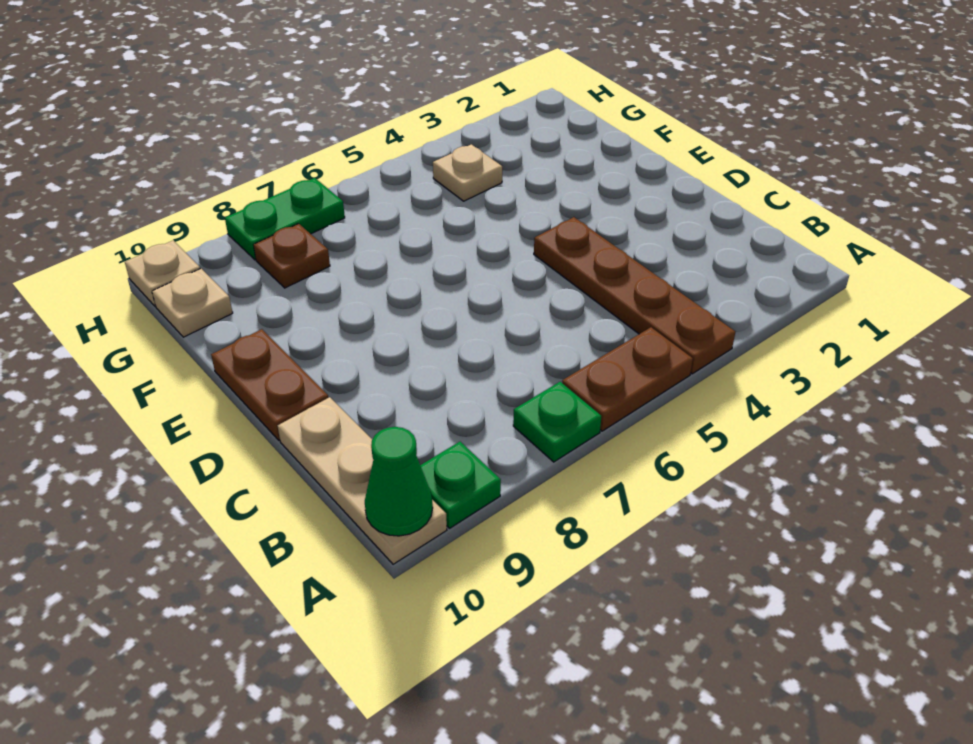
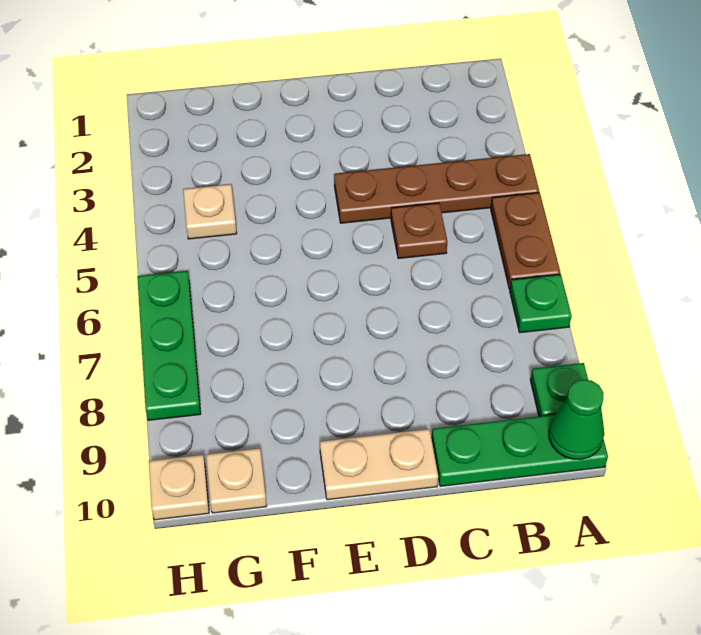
tan plate A10:C10 level 1 -> green plate A10:C10 level 1
brown plate D10:E10 level 1 -> tan plate D10:E10 level 1
brown plate G8 level 1 -> brown plate C5 level 1
green plate H7:H8 level 1 -> green plate H6:H8 level 1

